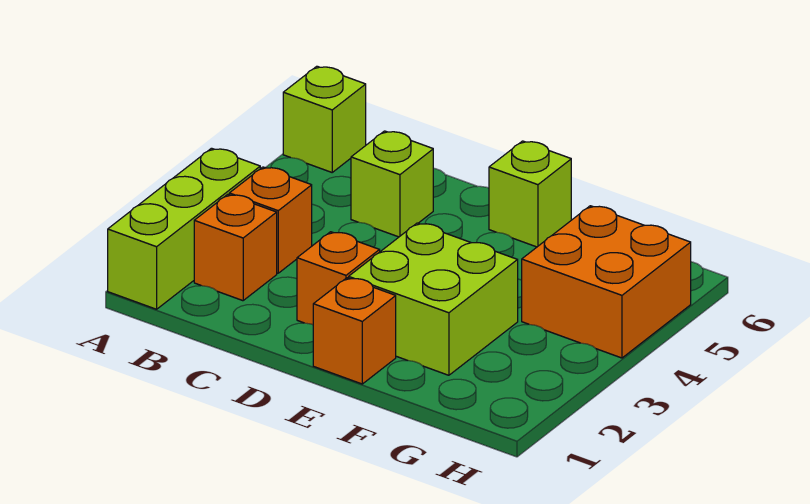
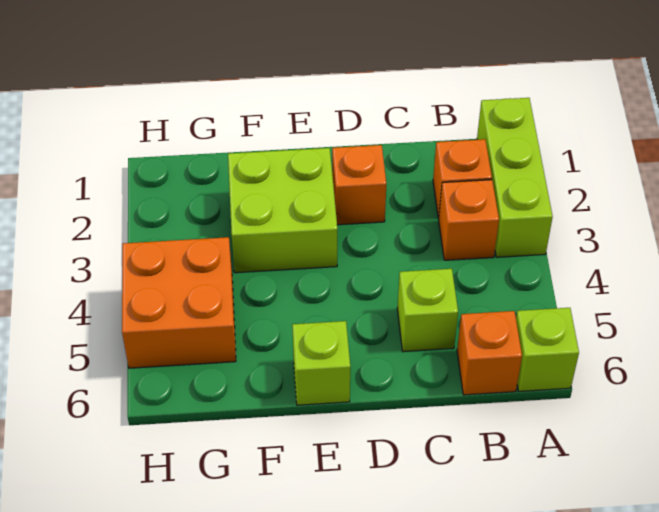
orange brick E1 level 1 -> orange brick B6 level 1

